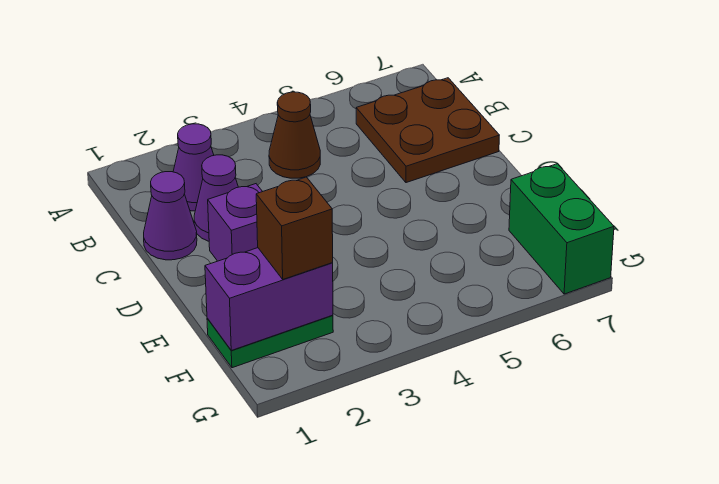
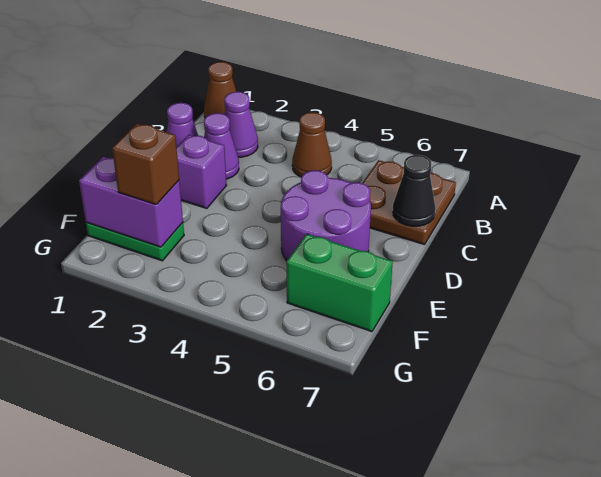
none -> brown cone A1 level 1
none -> black cone C7 level 2
none -> purple round brick D5:E6 level 1
green brick F7:G7 level 1 -> green brick F6:F7 level 1

